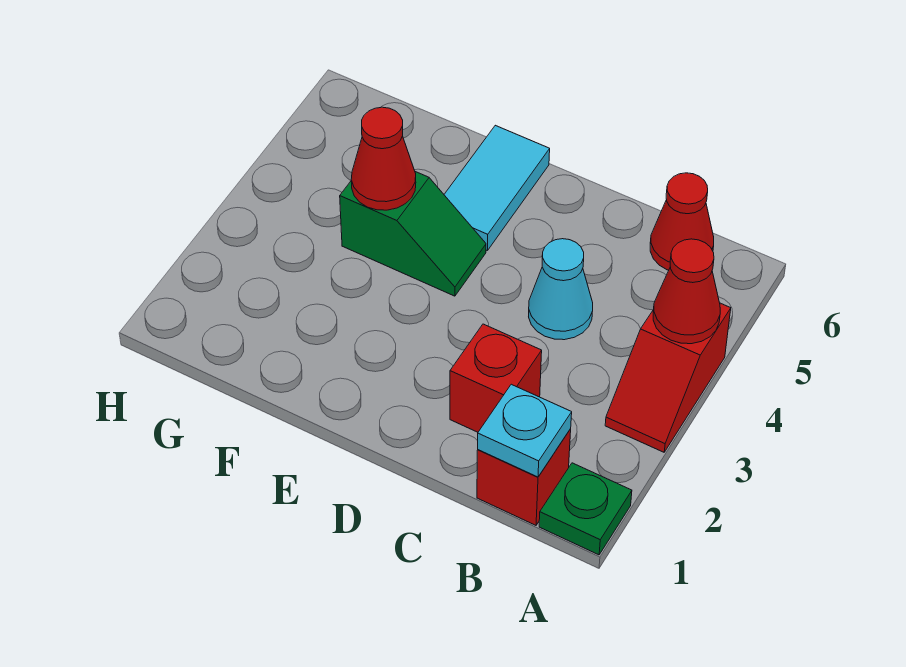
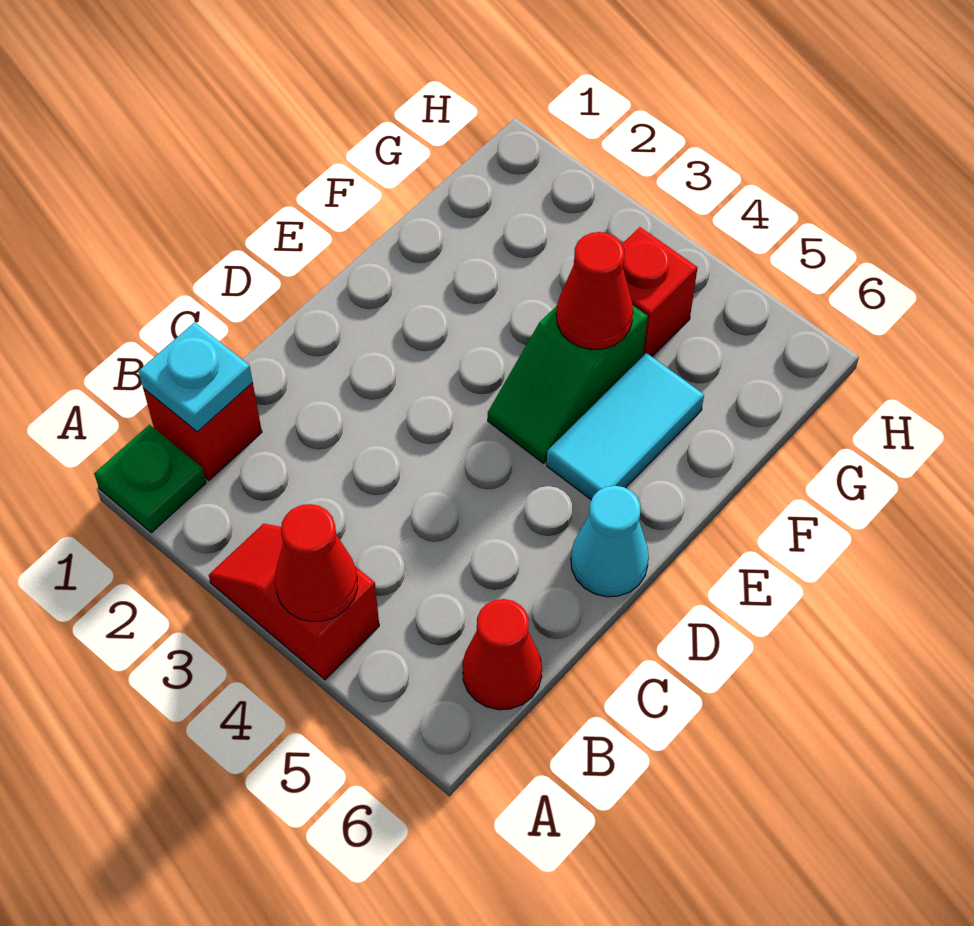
red brick C2 level 1 -> red brick G4 level 1
cyan cone C4 level 1 -> cyan cone D6 level 1
cyan tile E5:E6 level 1 -> cyan tile E5:F5 level 1

